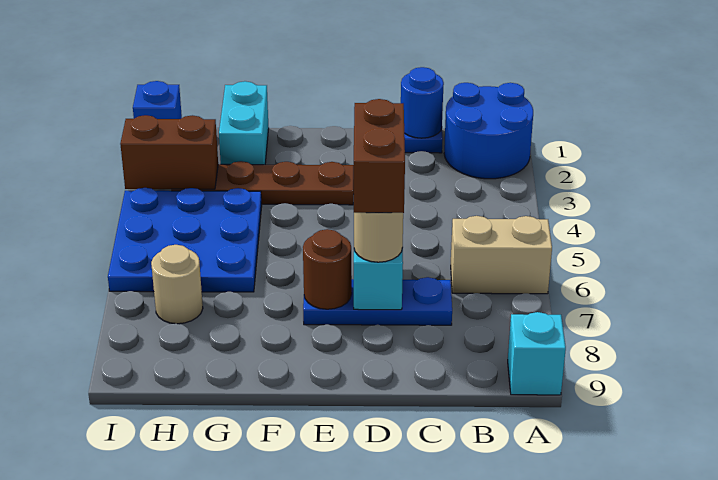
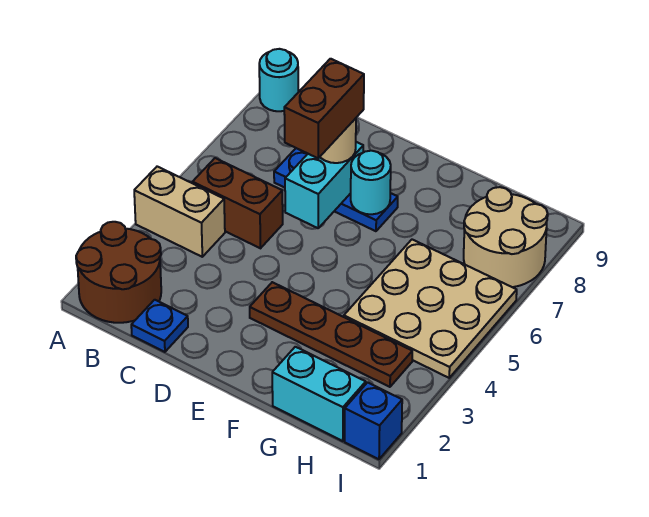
blue round brick A1:B2 level 1 -> brown round brick A1:B2 level 1
tan brick A6:B6 level 1 -> tan brick A4:B4 level 1
cyan brick A9 level 1 -> cyan round brick A9 level 1
blue round brick C1 level 2 -> none
brown round brick E7 level 2 -> cyan round brick E7 level 2
cyan brick G1:G2 level 1 -> cyan brick G1:H1 level 1
blue plate G4:I6 level 1 -> tan plate G4:I6 level 1
brown brick H3:I3 level 2 -> brown brick B5:C5 level 1
tan round brick H7 level 1 -> tan round brick H7:I8 level 1

